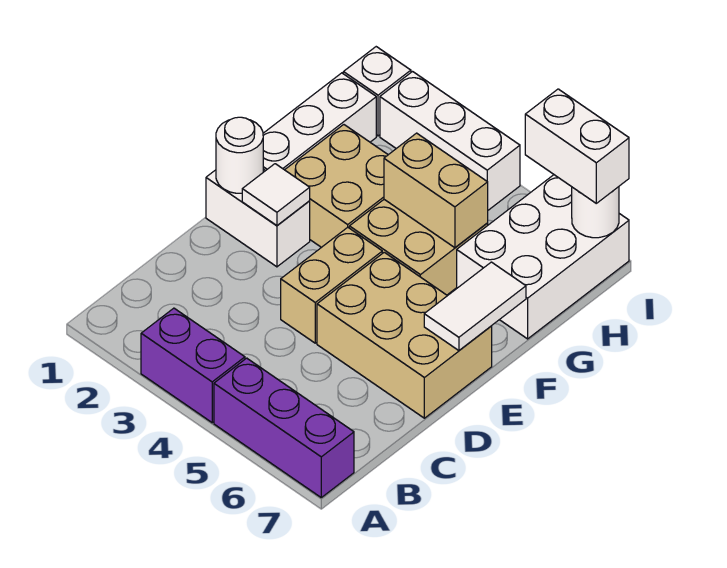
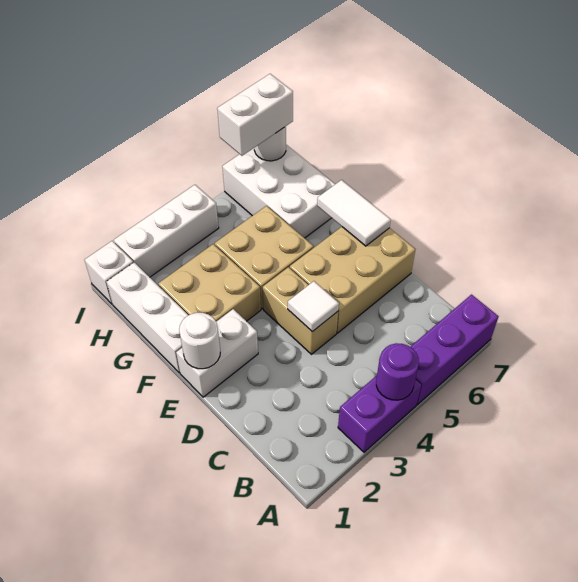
none -> purple round brick A4 level 2
white tile E2 level 2 -> white tile D4 level 2
tan brick G4:G5 level 2 -> none

